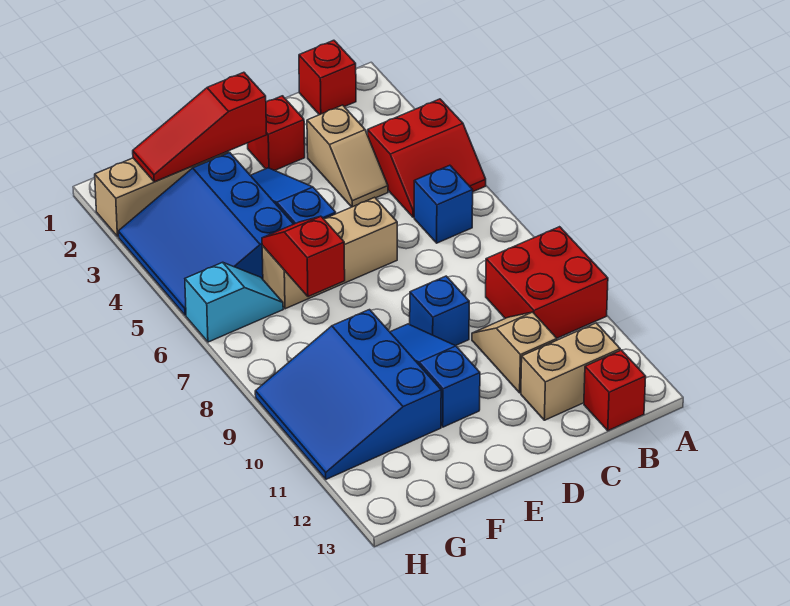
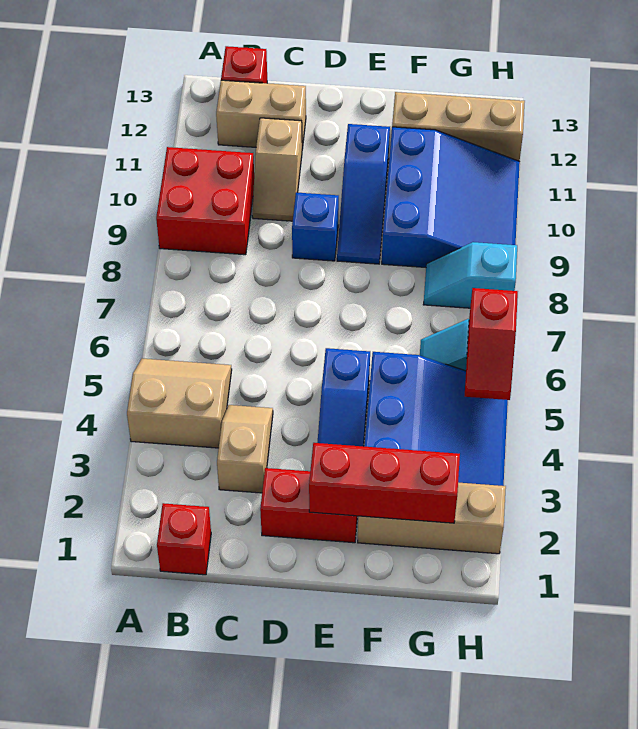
red slope A4:B5 level 1 top 4 -> tan slope A4:B5 level 1 top 4
blue brick B6 level 1 -> none
red brick D2 level 1 -> red brick D2:E2 level 1
tan brick D6:F6 level 1 -> tan brick F12:H12 level 1
red slope E2:G2 level 2 top E -> red brick E2:G2 level 2
red slope F6:F7 level 2 top 7 -> red slope H5:H6 level 2 top 6
none -> cyan slope G8:H8 level 1 top H

